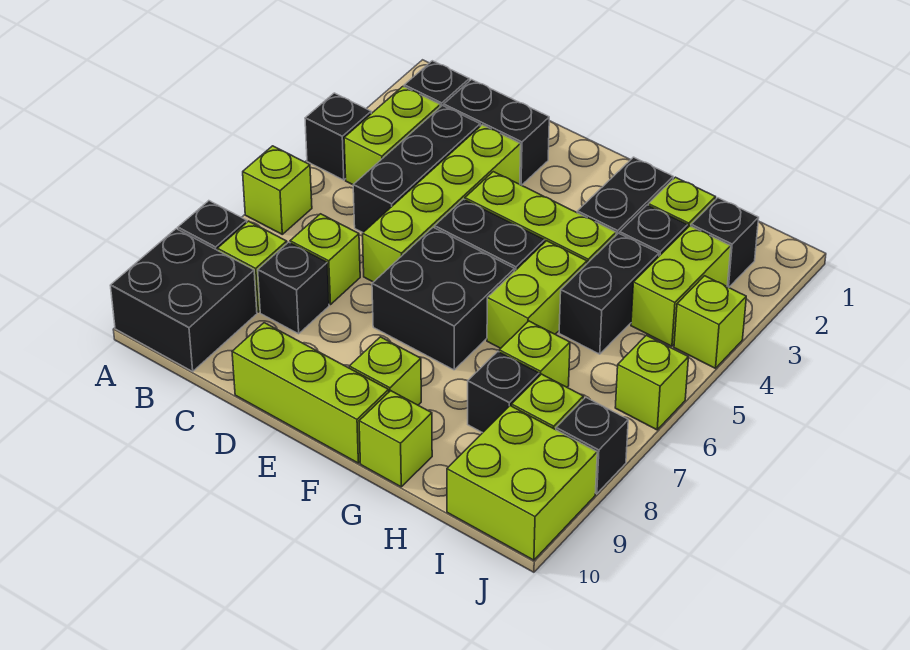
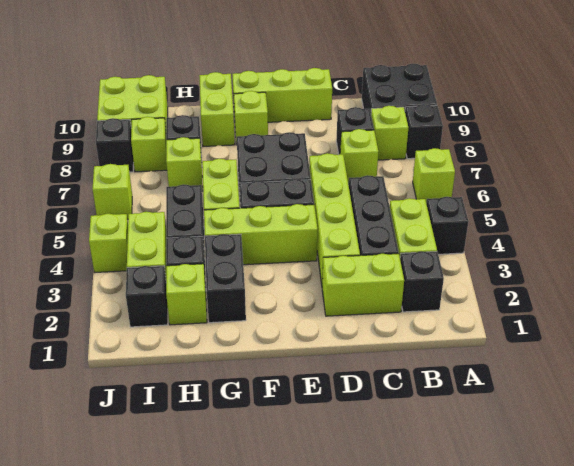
black brick C2:D2 level 1 -> lime brick C2:D2 level 1
lime brick G10 level 1 -> lime brick G9:G10 level 1

